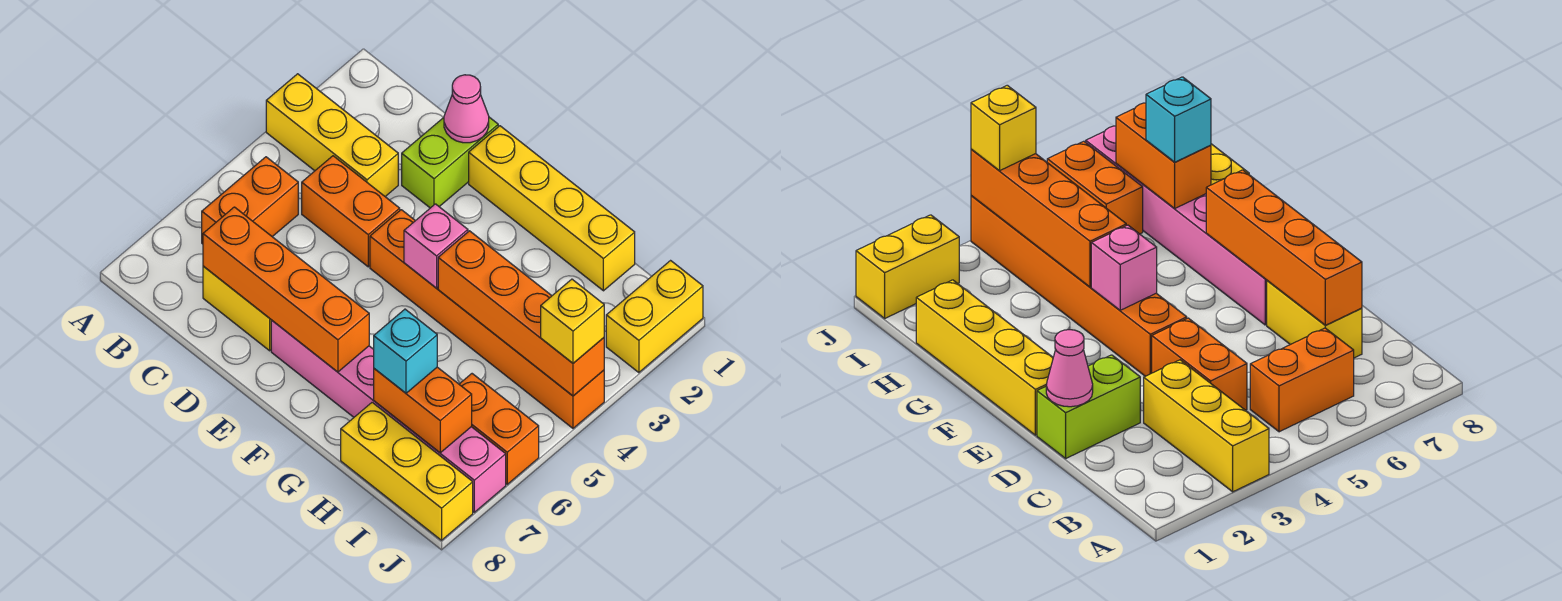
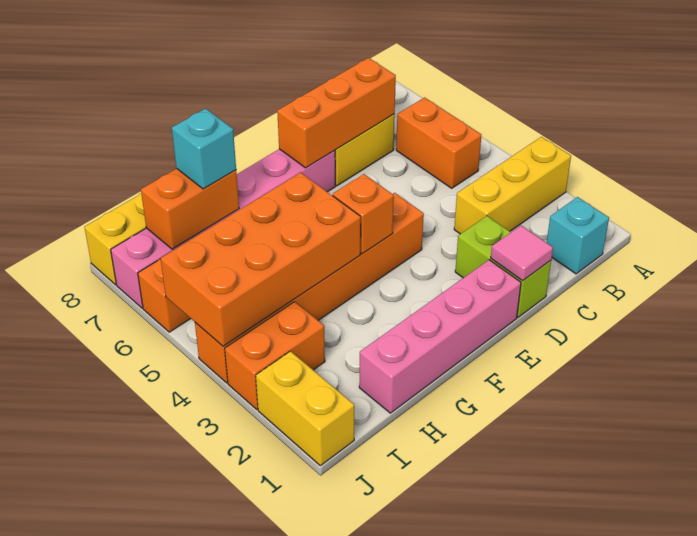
none -> cyan brick B1 level 1
orange brick C4:D4 level 1 -> orange brick I3:J3 level 1
orange brick C7:F7 level 2 -> orange brick C7:E7 level 2
pink cone D1 level 2 -> pink tile D1 level 2
yellow brick E1:H1 level 1 -> pink brick E1:H1 level 1
pink brick F4 level 2 -> orange brick F4 level 2
orange brick G4:J4 level 2 -> orange brick G4:J5 level 2
yellow brick J4 level 3 -> none

